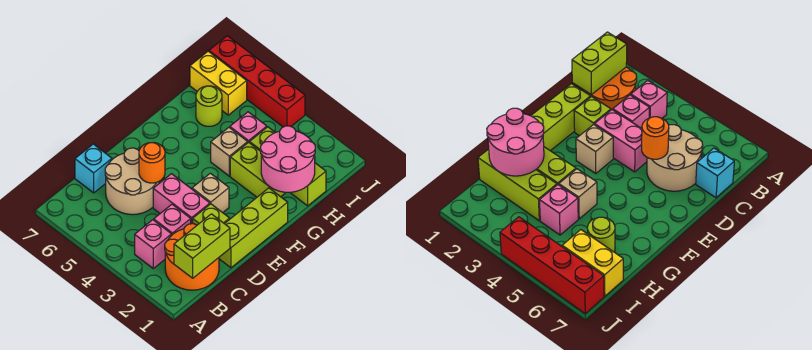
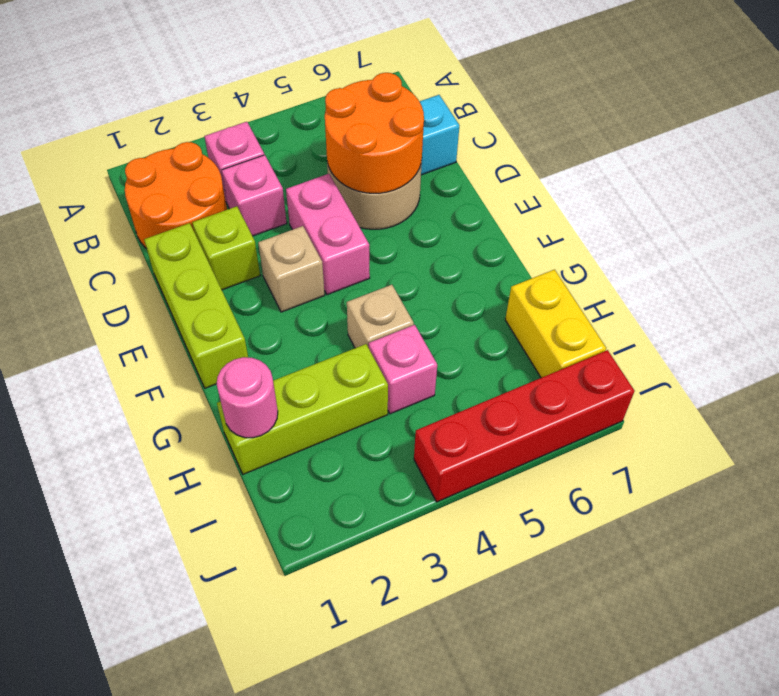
lime brick B1:C1 level 2 -> none
pink brick D3:D4 level 1 -> pink brick D4:E4 level 1
orange round brick D5 level 2 -> orange round brick C5:D6 level 2
pink round brick G1:H2 level 2 -> pink round brick H1 level 2
lime brick G2:G3 level 1 -> none
lime round brick H6 level 1 -> none
yellow brick I6:I7 level 1 -> yellow brick H7:I7 level 1

